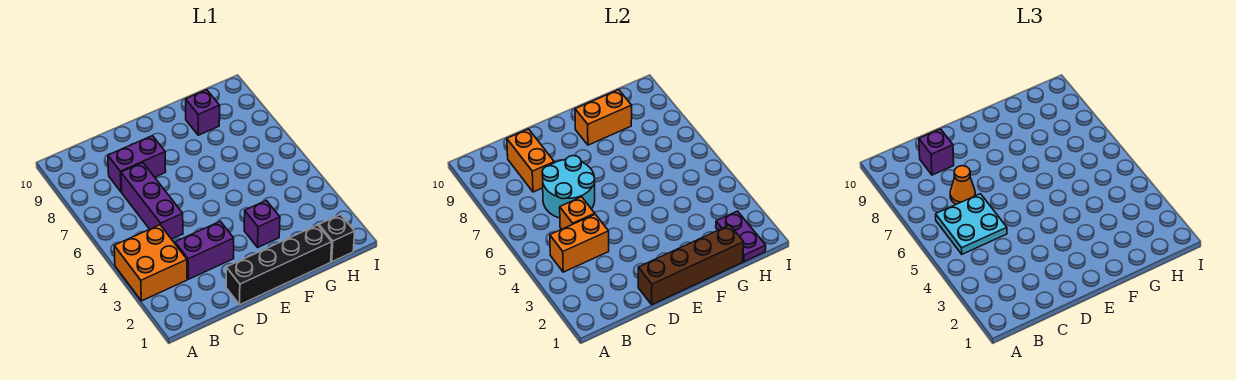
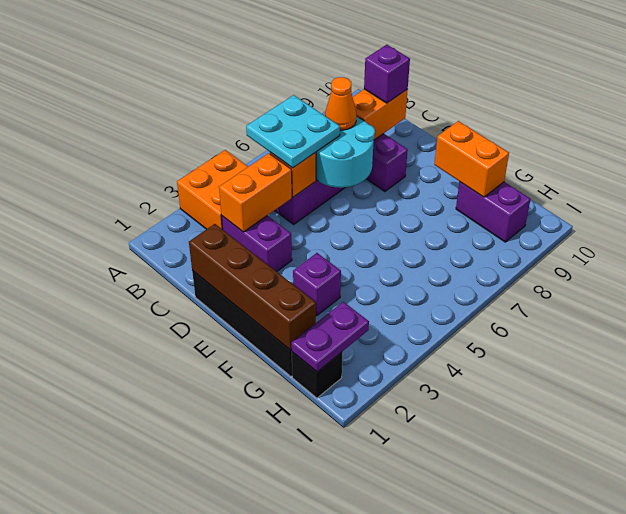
orange brick B4:C4 level 2 -> orange brick C3:C4 level 2
purple brick G9 level 1 -> purple brick G9:H9 level 1

